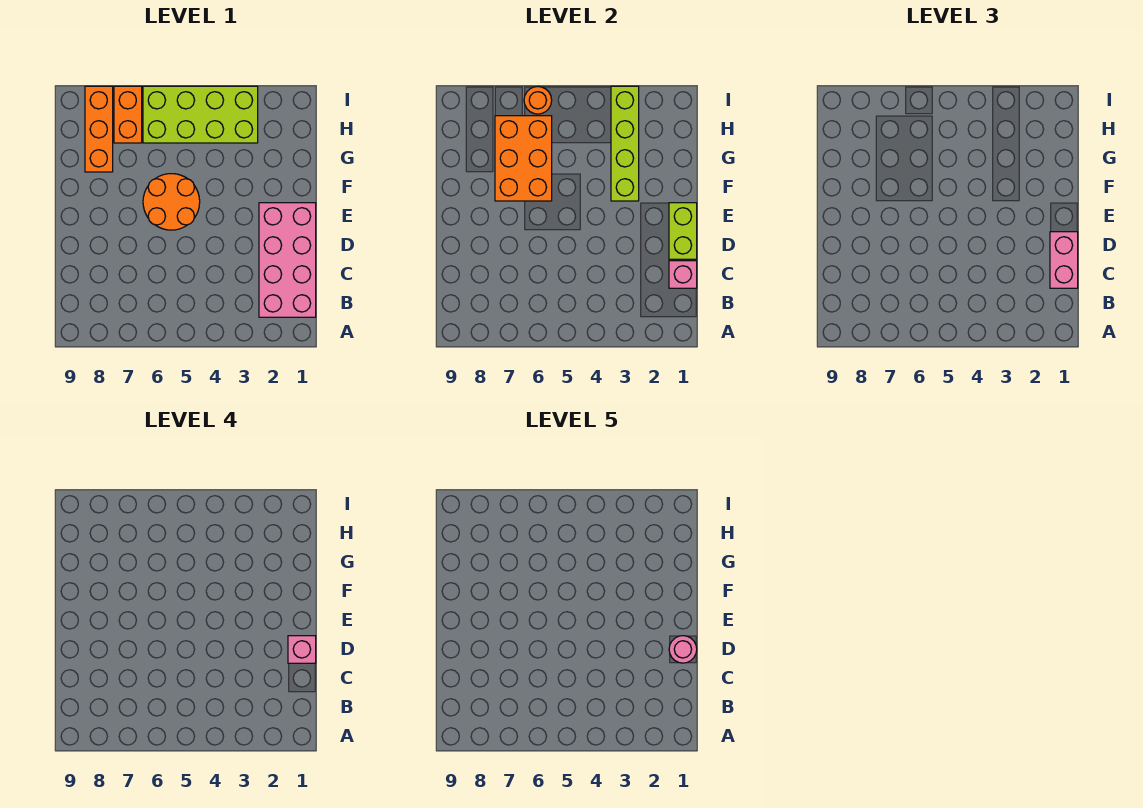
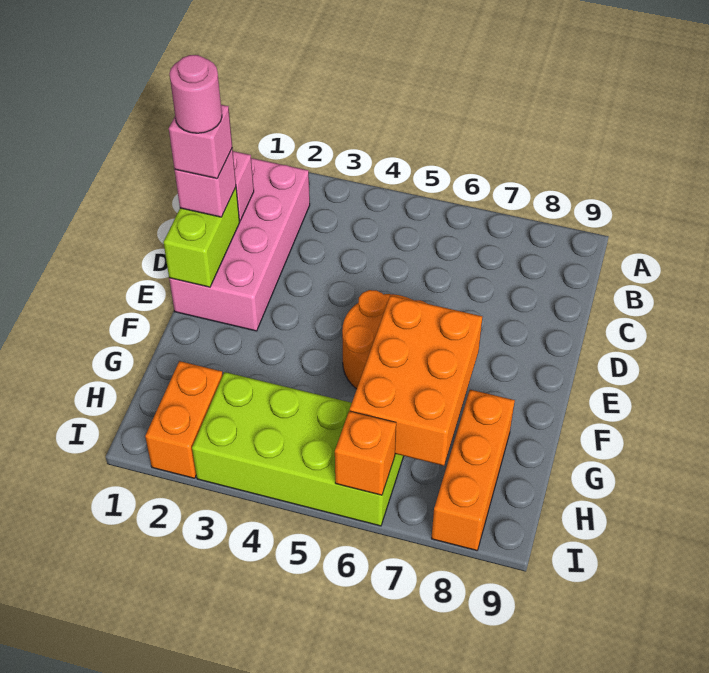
pink brick C1:D1 level 3 -> pink brick D1 level 3
lime brick F3:I3 level 2 -> none
orange brick H7:I7 level 1 -> orange brick H2:I2 level 1
orange round brick I6 level 2 -> orange brick I6 level 2

